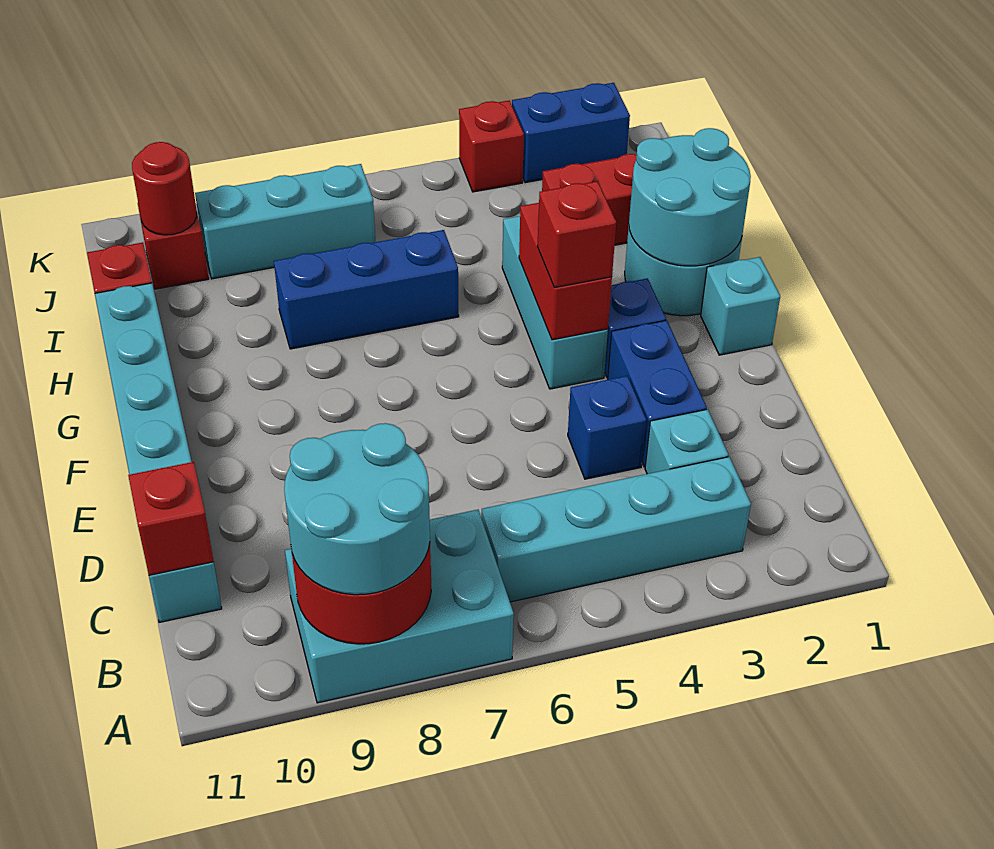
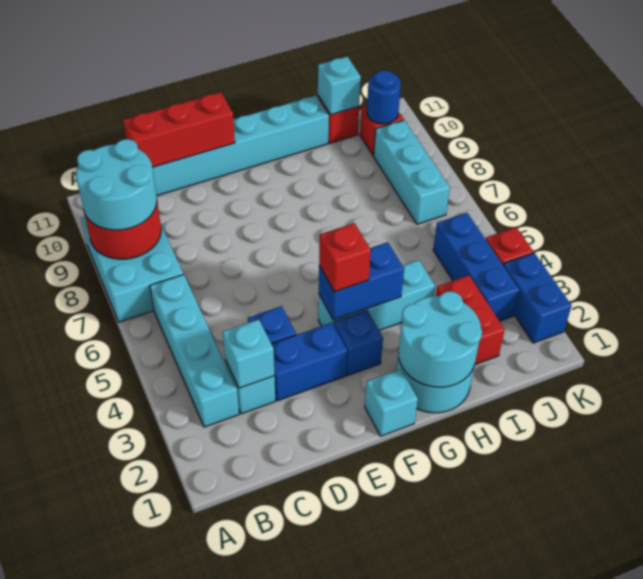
none -> cyan brick C3 level 2
red brick C11 level 2 -> red brick C11:E11 level 2
red brick F4:G4 level 2 -> blue brick F4:G4 level 2
blue brick H6:H8 level 1 -> blue brick J3:J5 level 1
none -> cyan brick I11 level 2
red round brick J10 level 2 -> blue round brick J10 level 2

